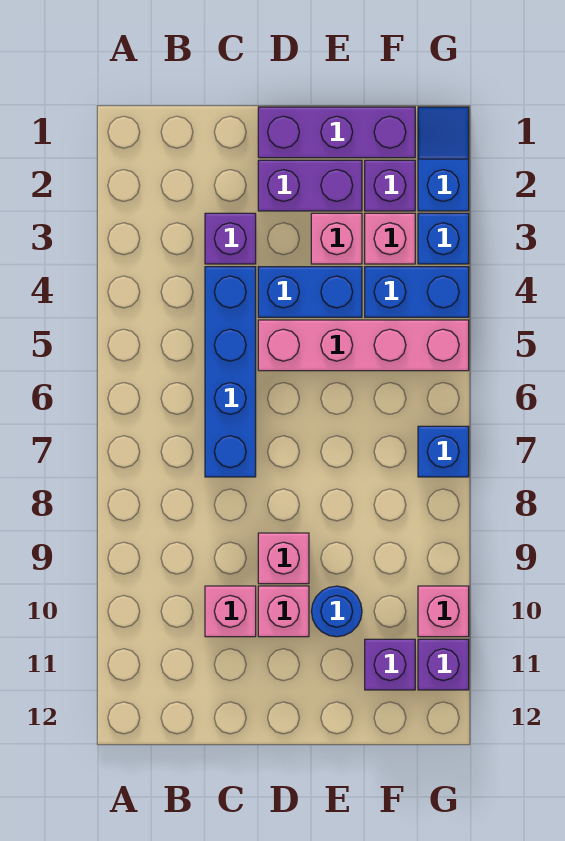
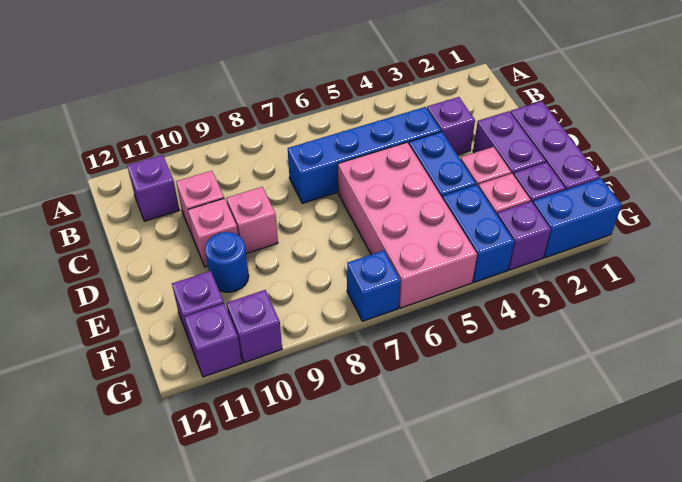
none -> purple brick B11 level 1
pink brick D5:G5 level 1 -> pink brick D5:G6 level 1
blue slope G1:G2 level 1 top 2 -> blue brick G1:G2 level 1
blue brick G3 level 1 -> purple brick G3 level 1
pink brick G10 level 1 -> purple brick G10 level 1

